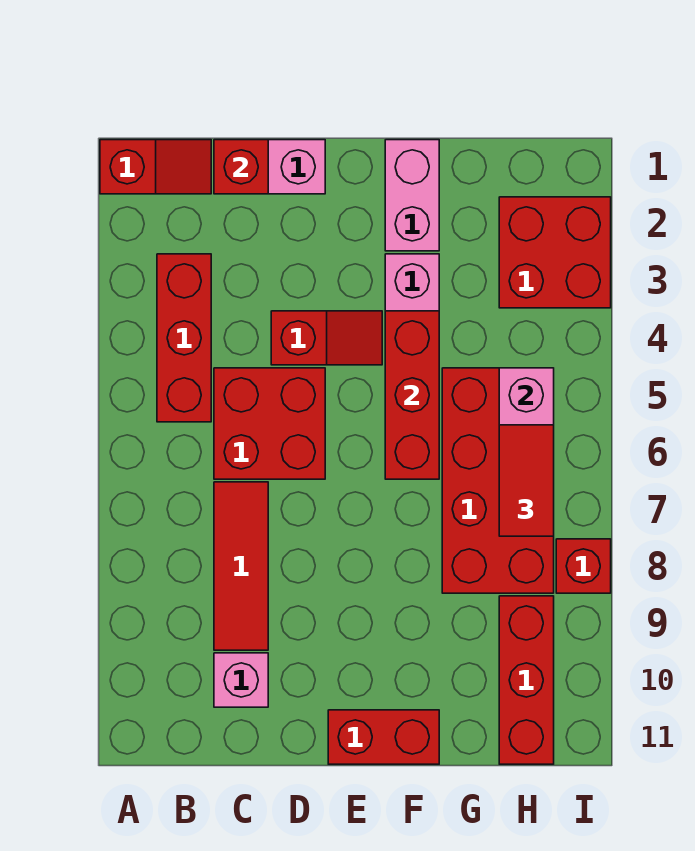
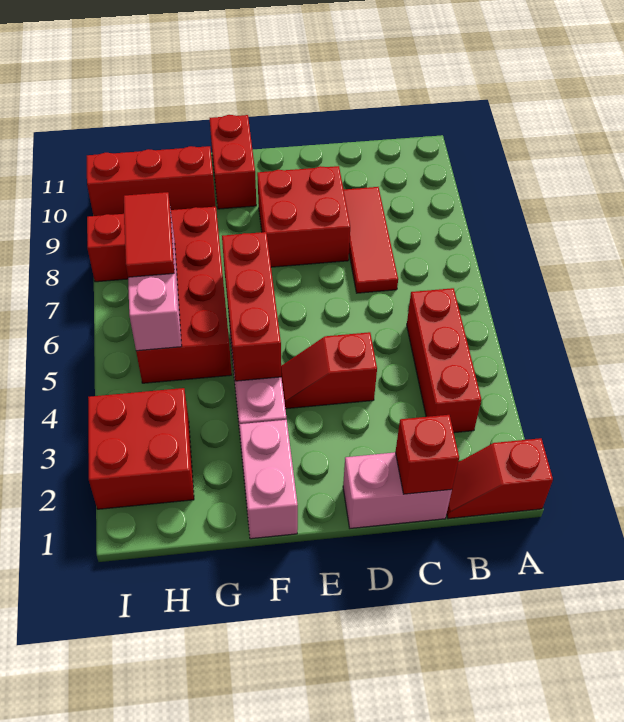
red brick C5:D6 level 1 -> red brick D8:E9 level 1
pink brick C10 level 1 -> none
red brick E11:F11 level 1 -> red brick F10:F11 level 1
red brick H9:H11 level 1 -> red brick G10:I10 level 1

